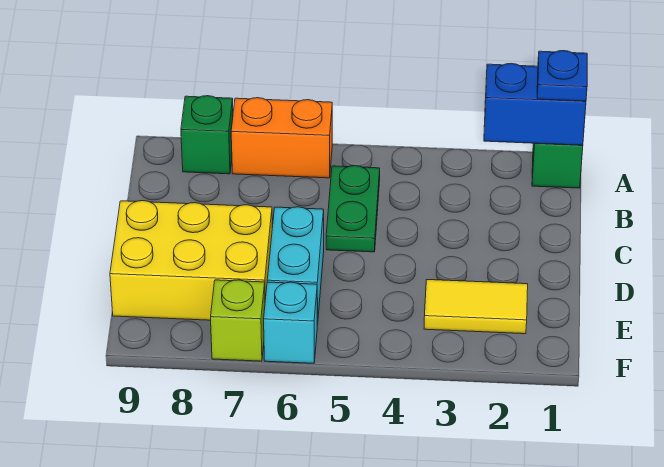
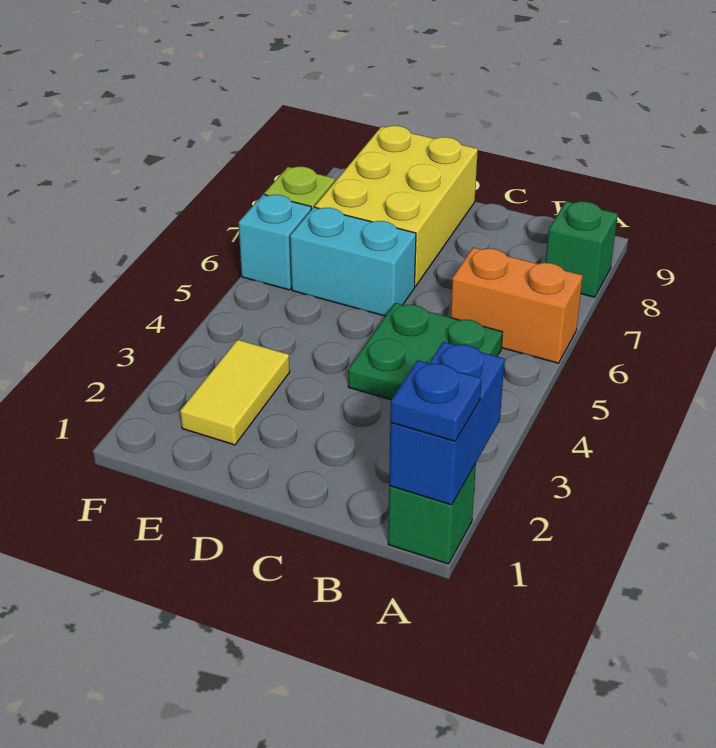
orange brick A6:A7 level 1 -> orange brick A6:B6 level 1
green plate B5:C5 level 1 -> green plate B4:C5 level 1

